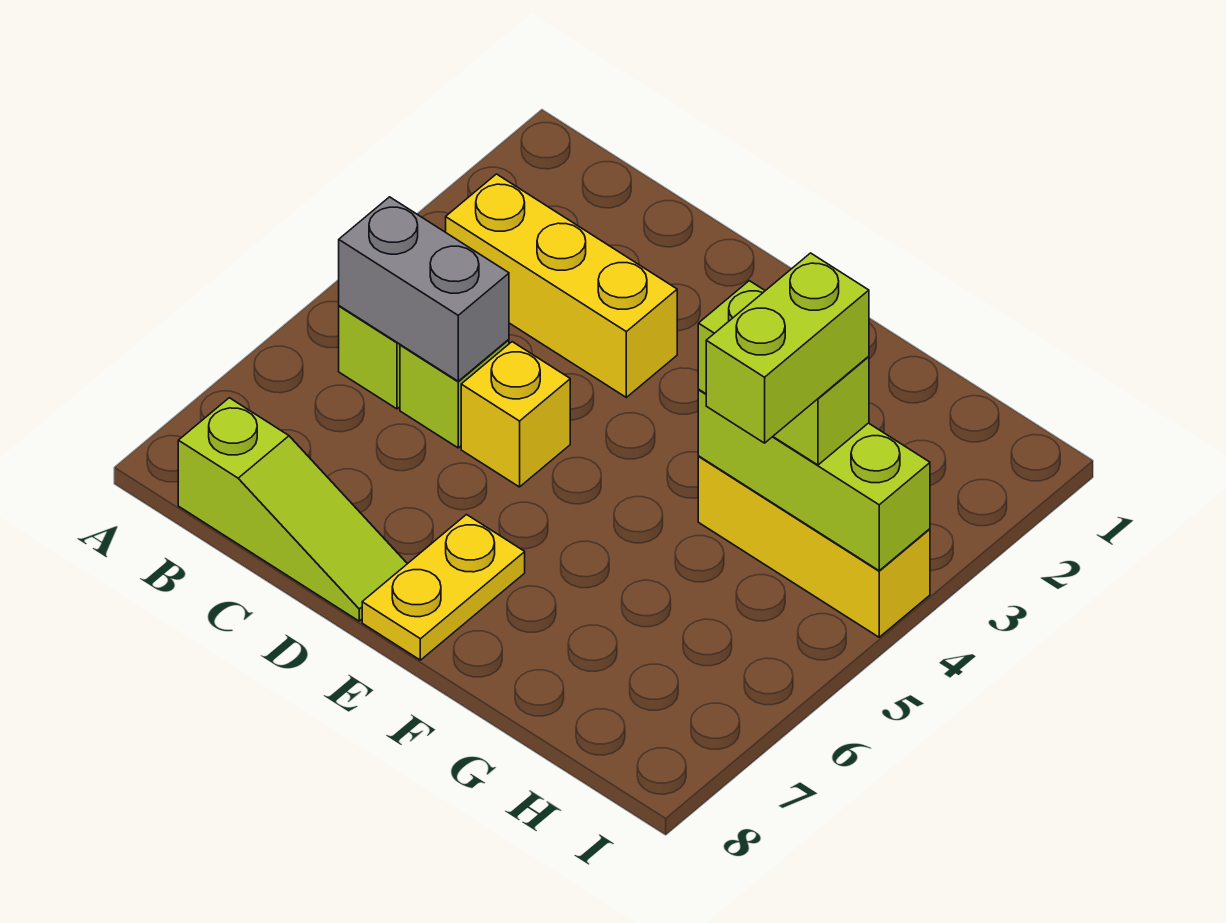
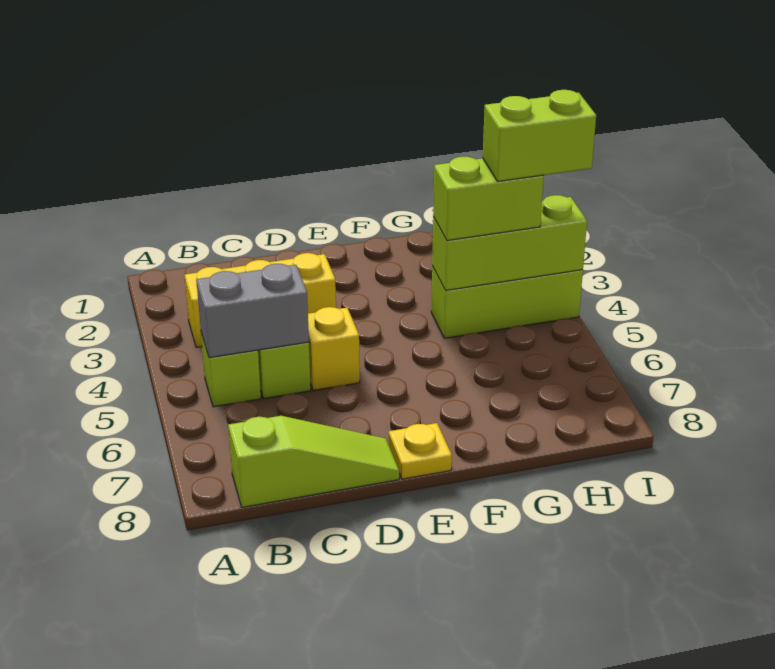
yellow plate E7:E8 level 1 -> yellow plate E8 level 1
yellow brick G4:I4 level 1 -> lime brick G4:I4 level 1
lime brick H4:H5 level 4 -> lime brick H4:I4 level 4

